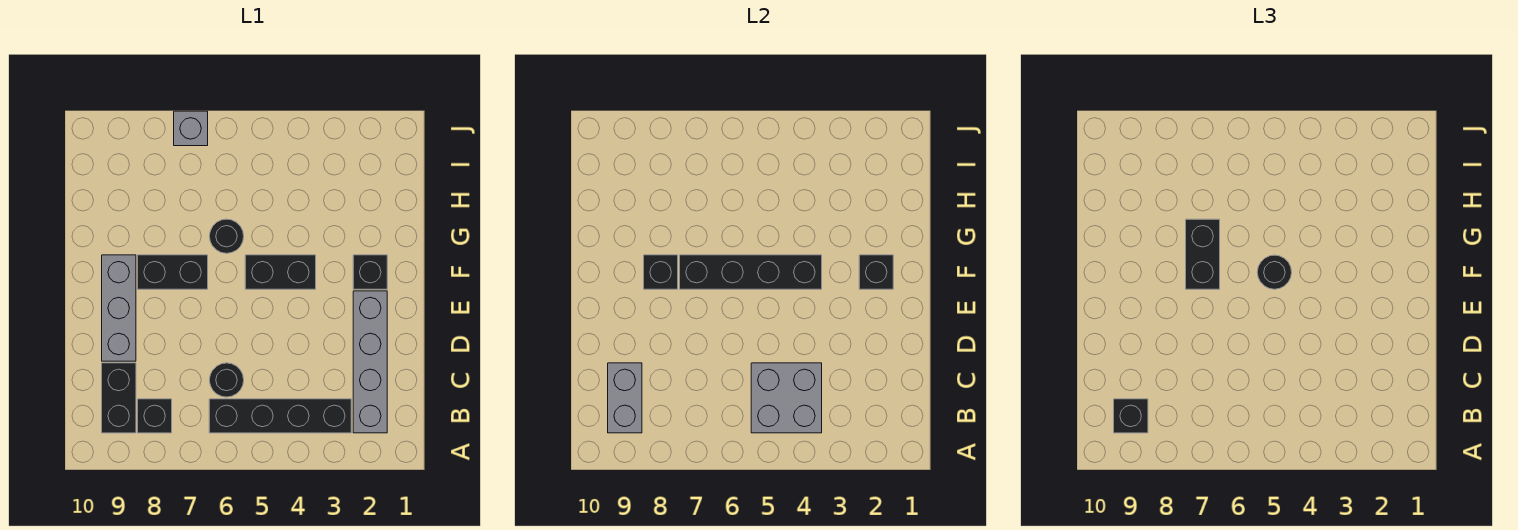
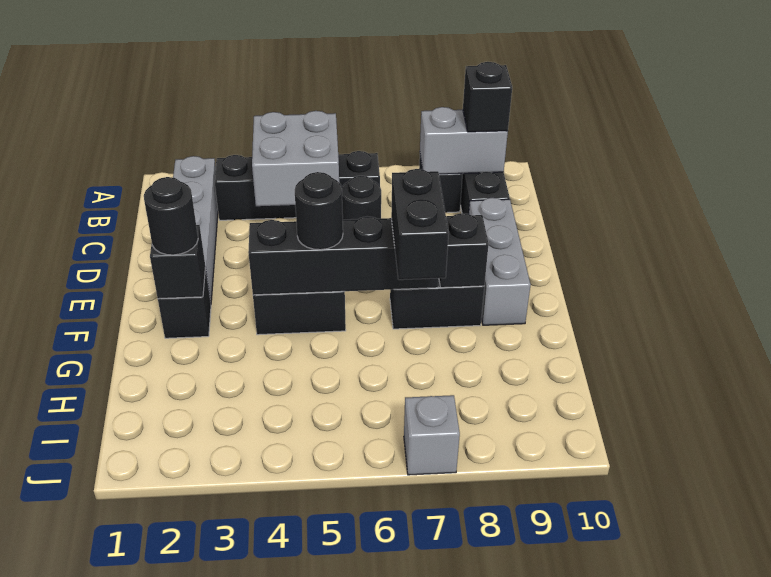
grey brick B9:C9 level 2 -> grey brick B8:B9 level 2
black round brick G6 level 1 -> black round brick F2 level 3

